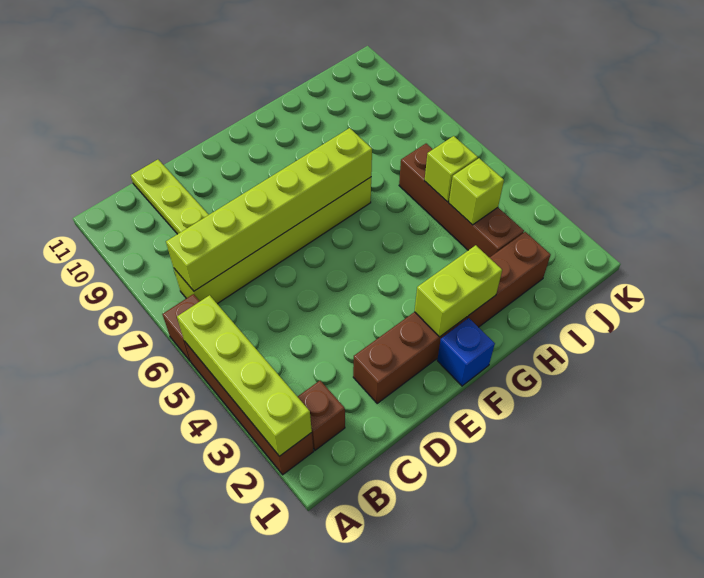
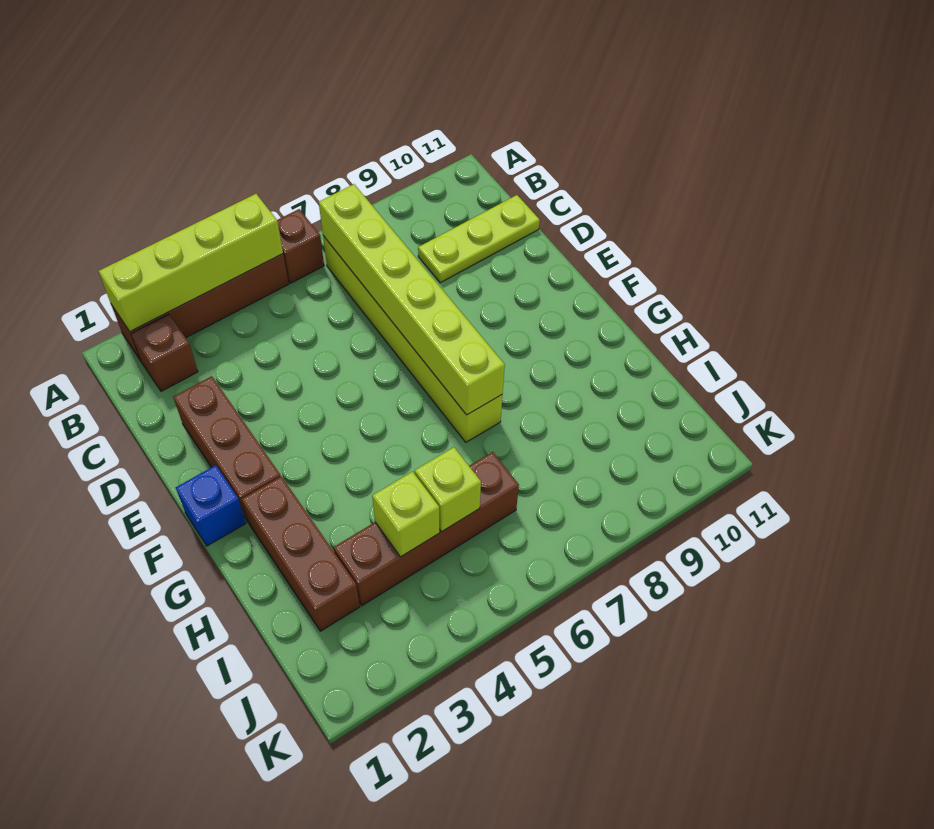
lime brick F2:G2 level 2 -> none

